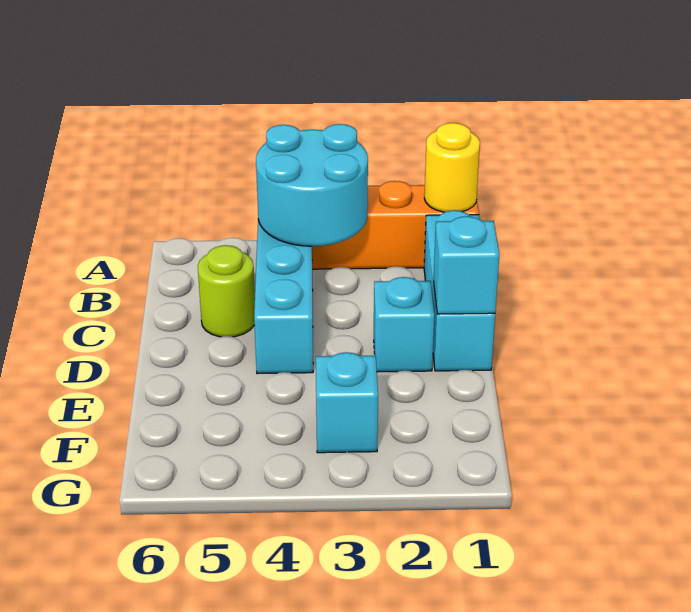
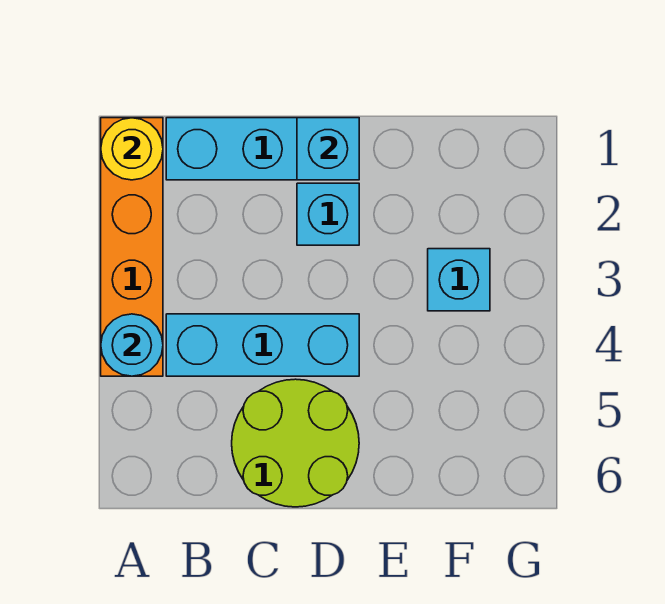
cyan round brick A3:B4 level 2 -> cyan round brick A4 level 2
lime round brick C5 level 1 -> lime round brick C5:D6 level 1

